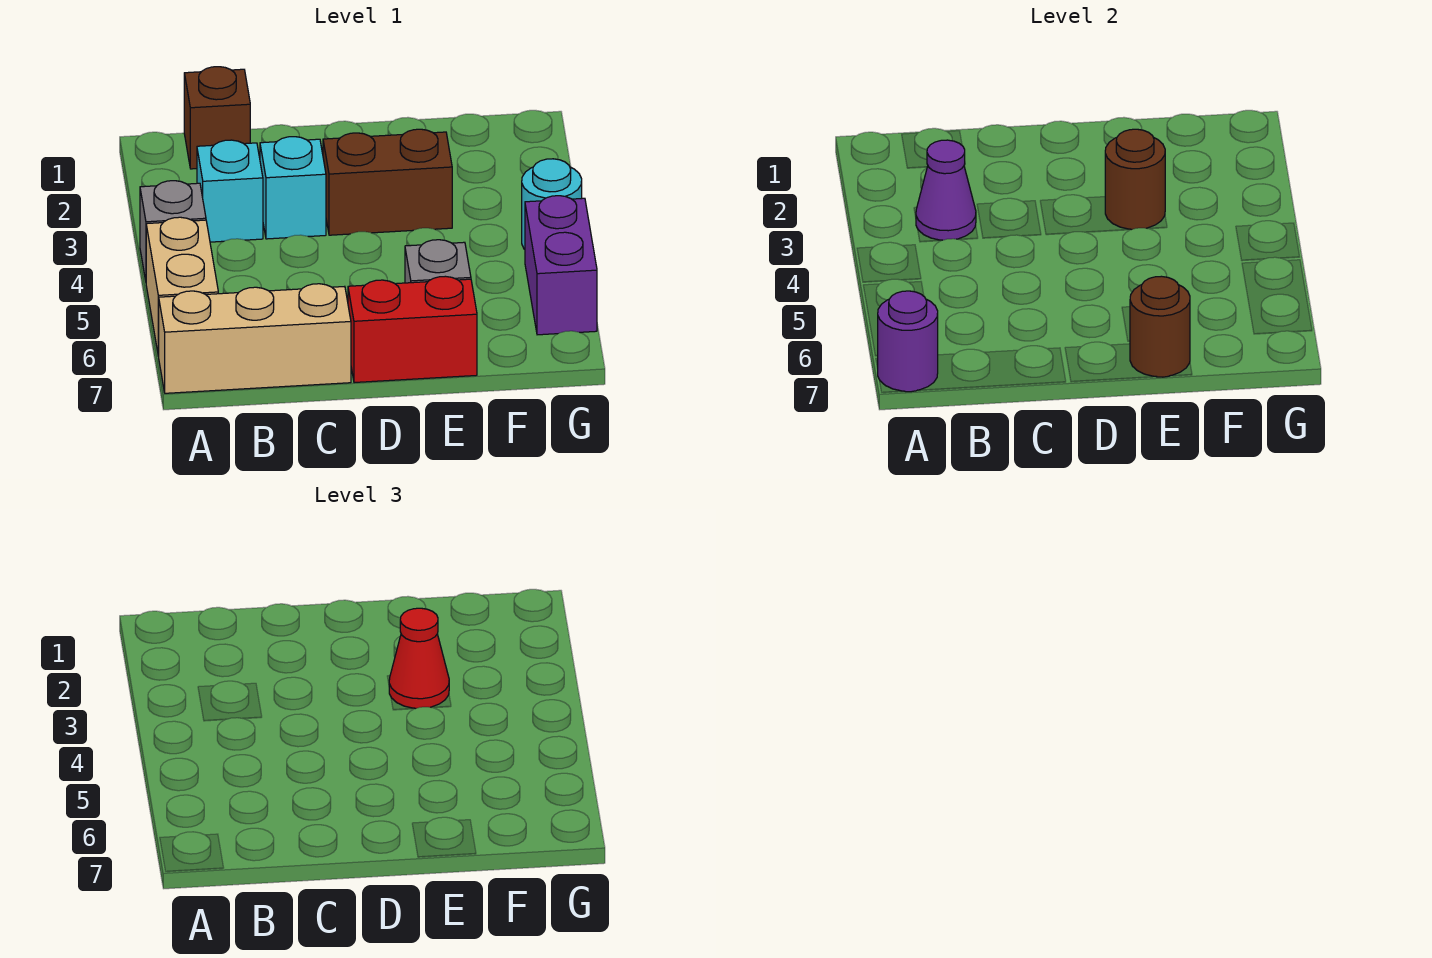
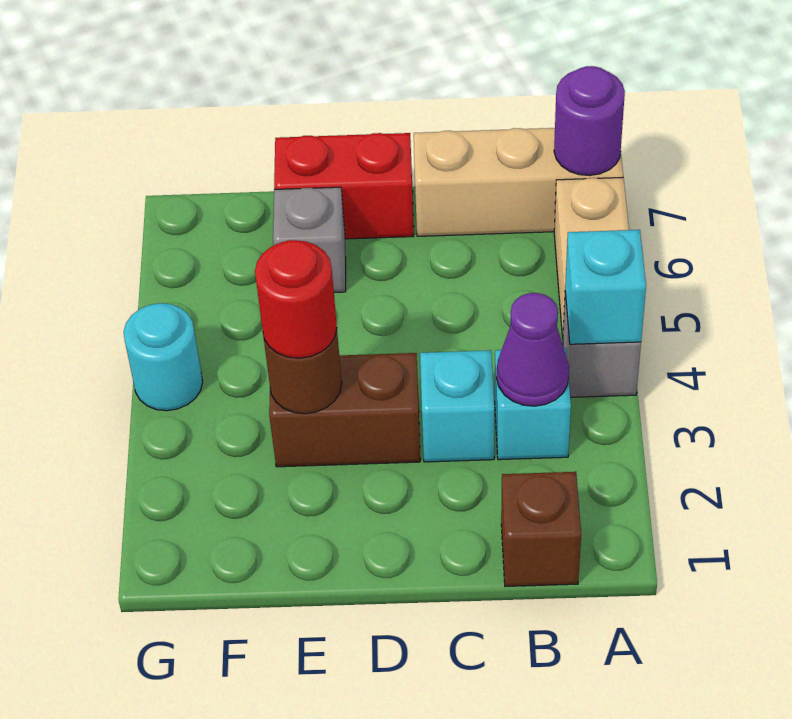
none -> cyan brick A4 level 2
red cone E3 level 3 -> red round brick E3 level 3
brown round brick E7 level 2 -> none
purple brick G5:G6 level 1 -> none

